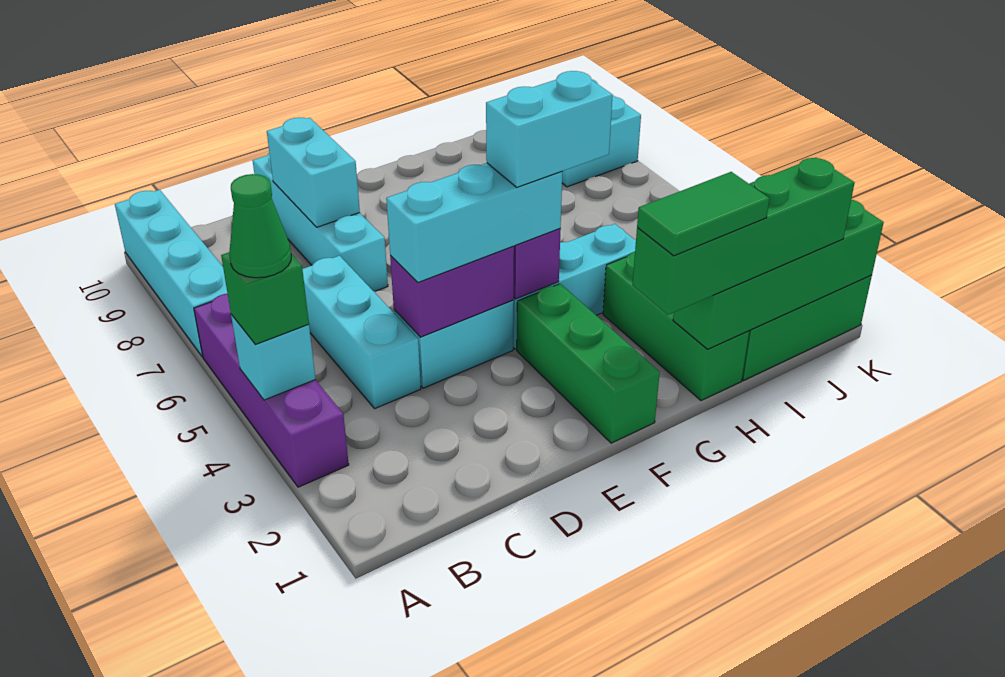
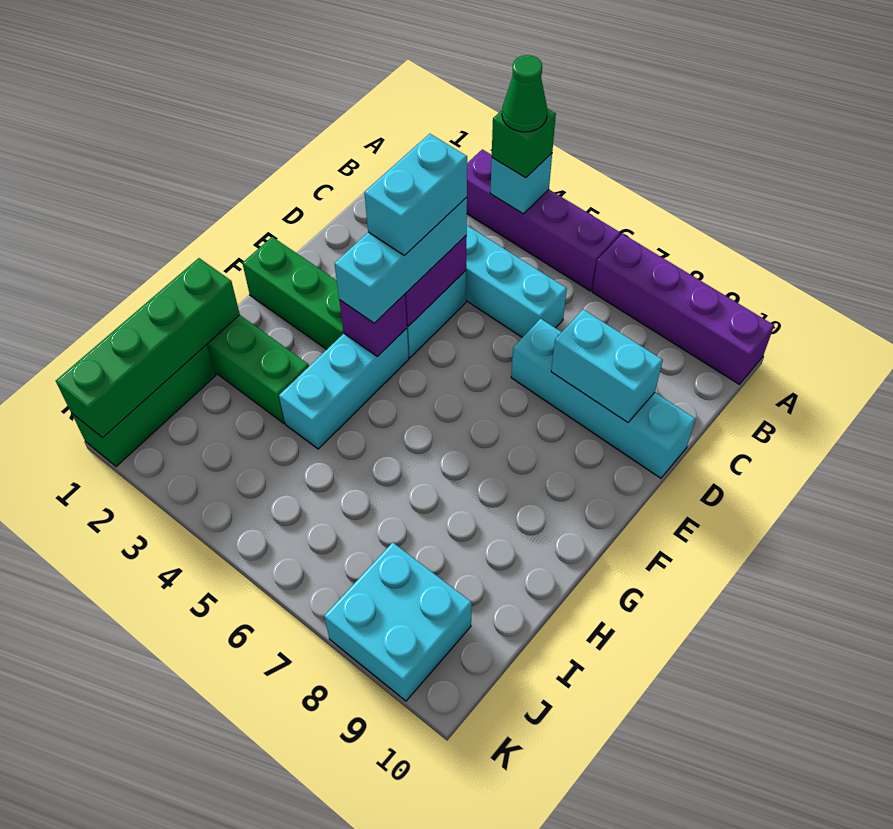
cyan brick A7:A10 level 1 -> purple brick A7:A10 level 1
cyan brick F4:G4 level 4 -> cyan brick D4:E4 level 4
green brick G1:J1 level 3 -> none
green tile G1:H1 level 4 -> none

